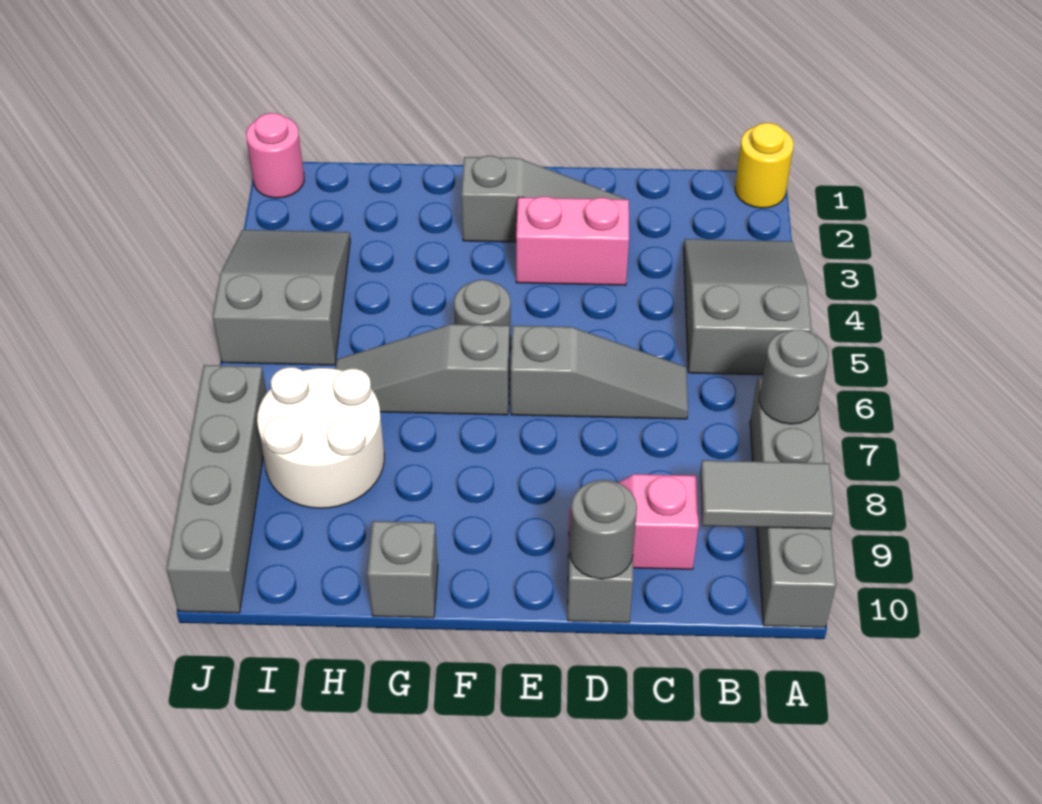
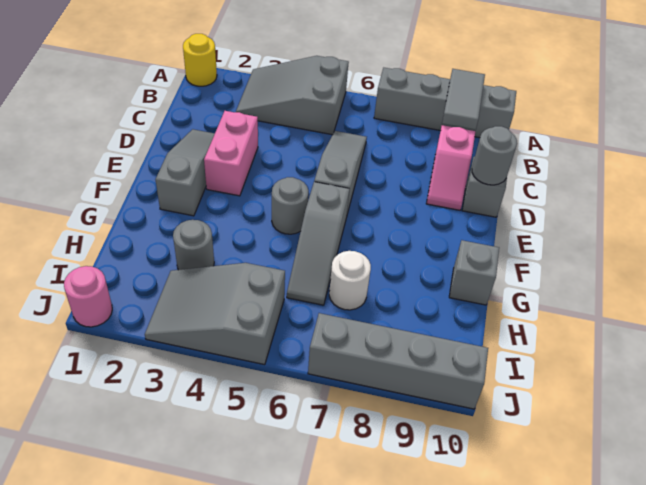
grey round brick A7 level 2 -> grey round brick H3 level 1
white round brick H7:I8 level 1 -> white round brick H7 level 1

